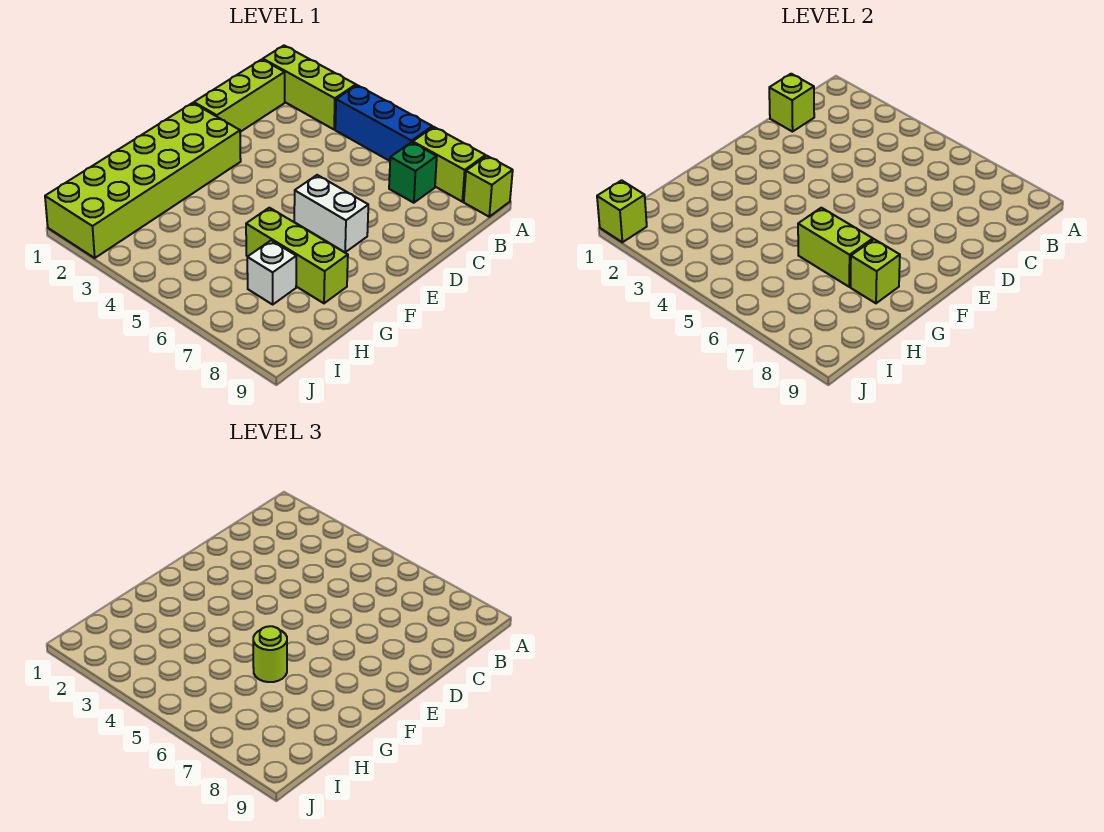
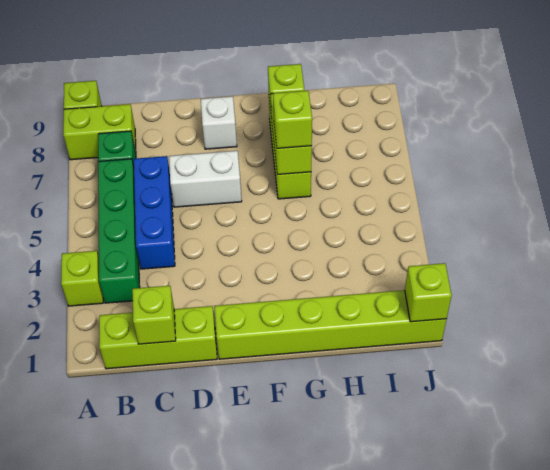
lime brick A1:A3 level 1 -> lime brick A3 level 1
blue brick A4:A6 level 1 -> blue brick C4:C6 level 1
lime brick A7:A8 level 1 -> lime brick A8:B8 level 1
none -> green brick B3:B6 level 1
lime brick E1:J2 level 1 -> lime brick E1:J1 level 1
white brick E6:E7 level 1 -> white brick D6:E6 level 1
lime round brick G6 level 3 -> lime brick G6 level 3
white brick H7 level 1 -> white brick E8 level 1

